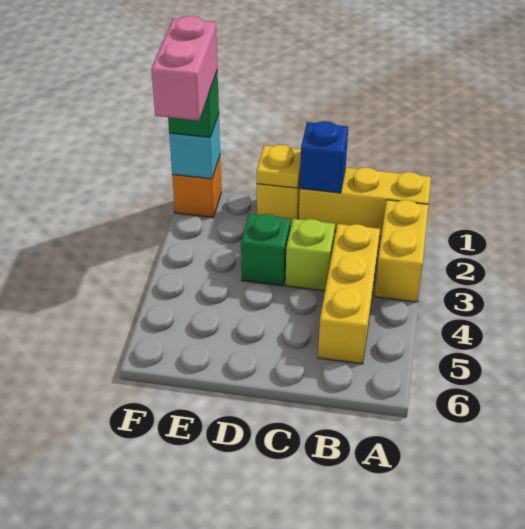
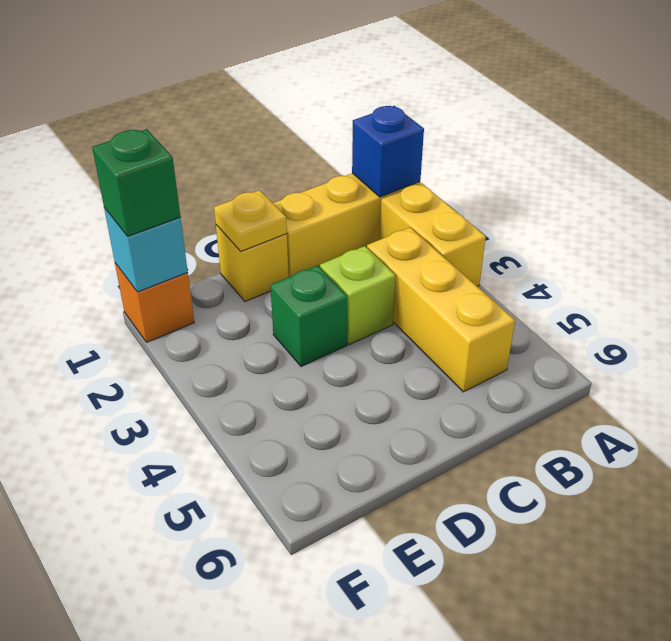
blue brick C1 level 2 -> blue brick A1 level 2
pink brick F1:F2 level 4 -> none

